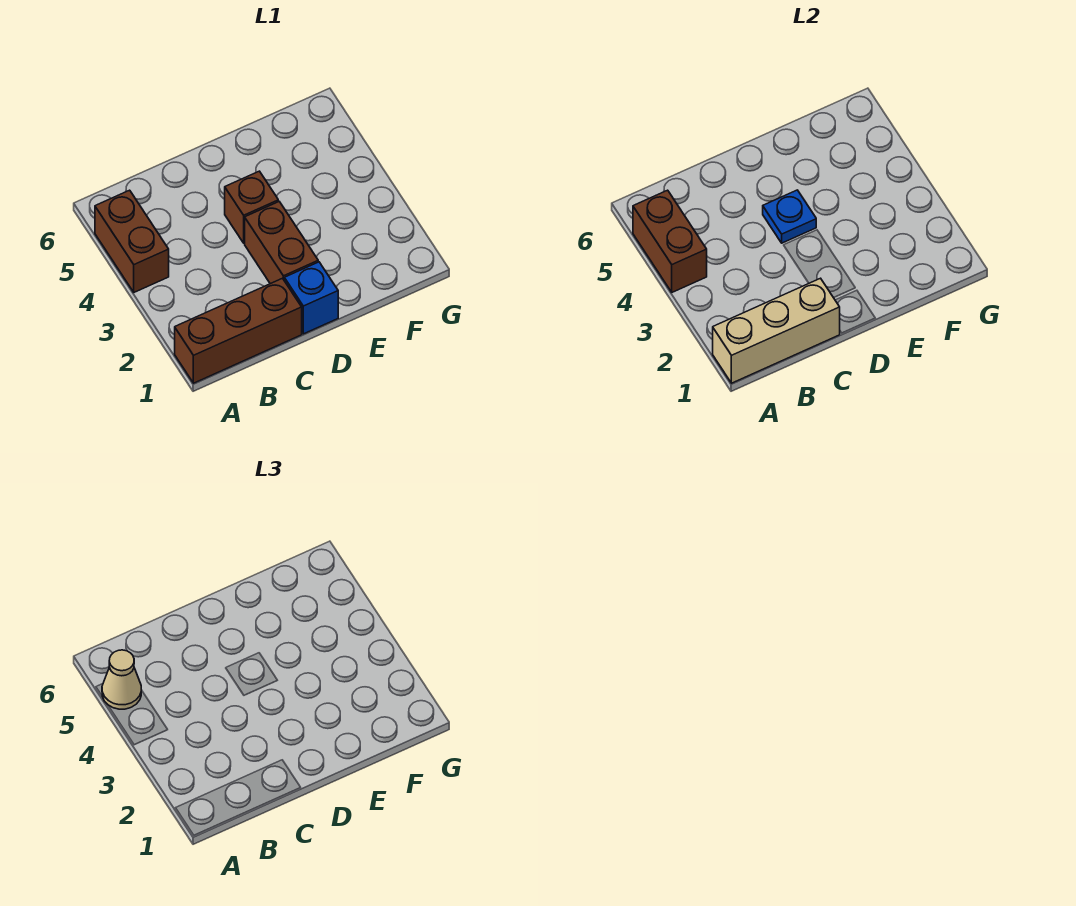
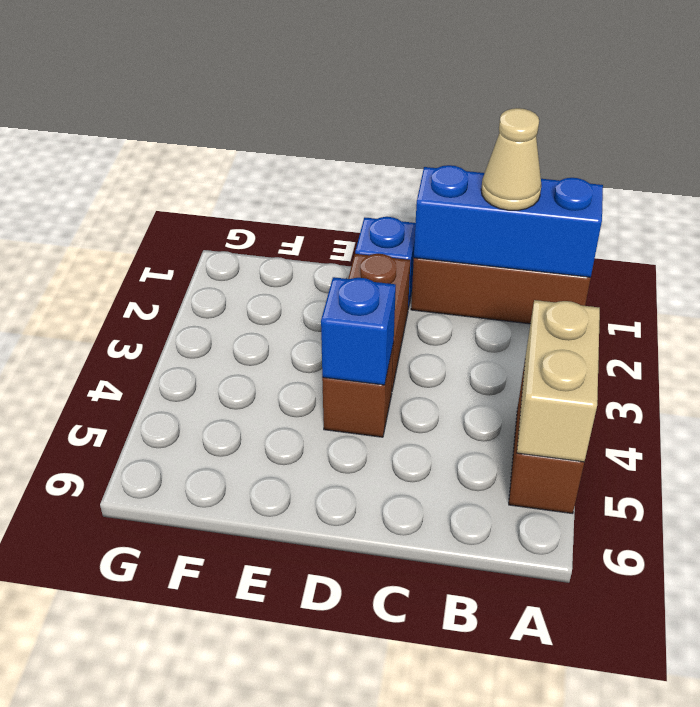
tan brick A1:C1 level 2 -> blue brick A1:C1 level 2
brown brick A4:A5 level 2 -> tan brick A4:A5 level 2
tan cone A5 level 3 -> tan cone B1 level 3
blue plate D4 level 2 -> blue brick D4 level 2

